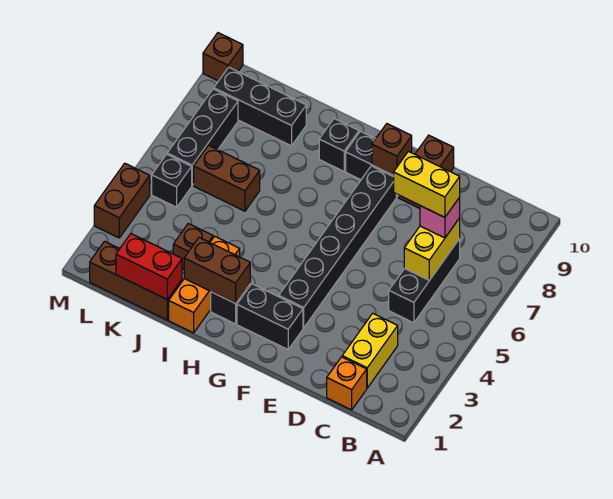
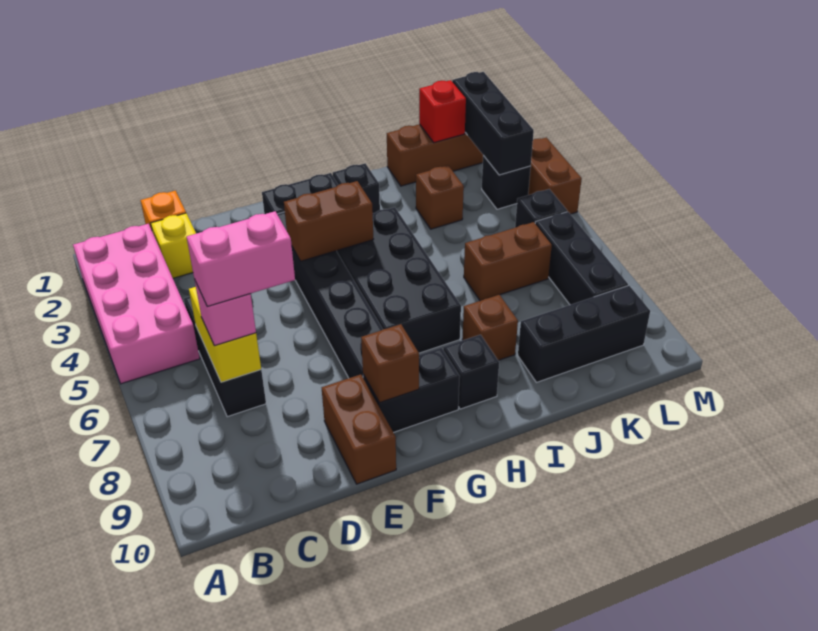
none -> pink brick A2:B5 level 1
yellow brick C2:C3 level 1 -> yellow brick C2 level 1
yellow brick C7:D7 level 4 -> pink brick C7:D7 level 4
none -> black brick G4:H7 level 1
brown brick H2:I2 level 2 -> brown brick F4:G4 level 2
orange brick I1:I3 level 1 -> none
red brick J1:K1 level 2 -> red brick K1 level 2
none -> black brick L1:L3 level 2
none -> black brick L3 level 1
brown brick M10 level 1 -> brown brick I8 level 1

